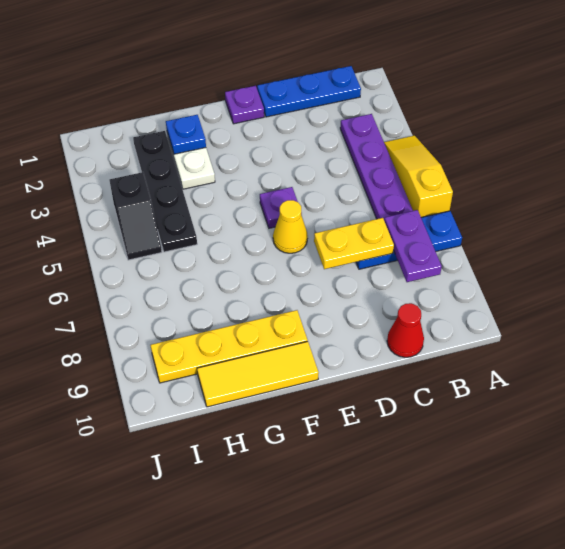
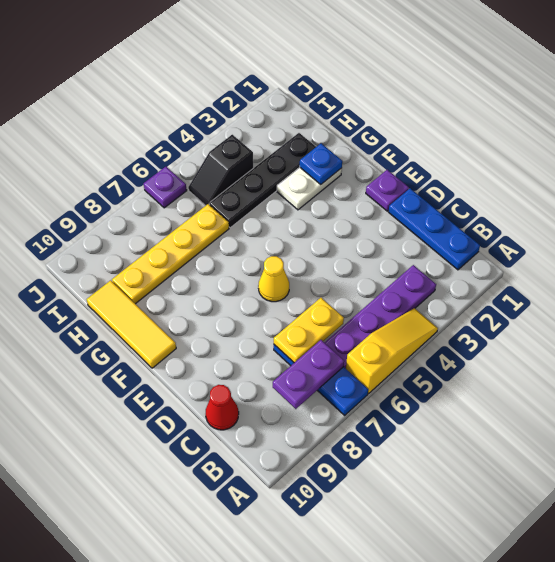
yellow plate C7:D7 level 2 -> yellow plate C6:C7 level 2
purple plate E5 level 1 -> purple plate J6 level 1
yellow plate F9:I9 level 1 -> yellow plate H6:H9 level 1

